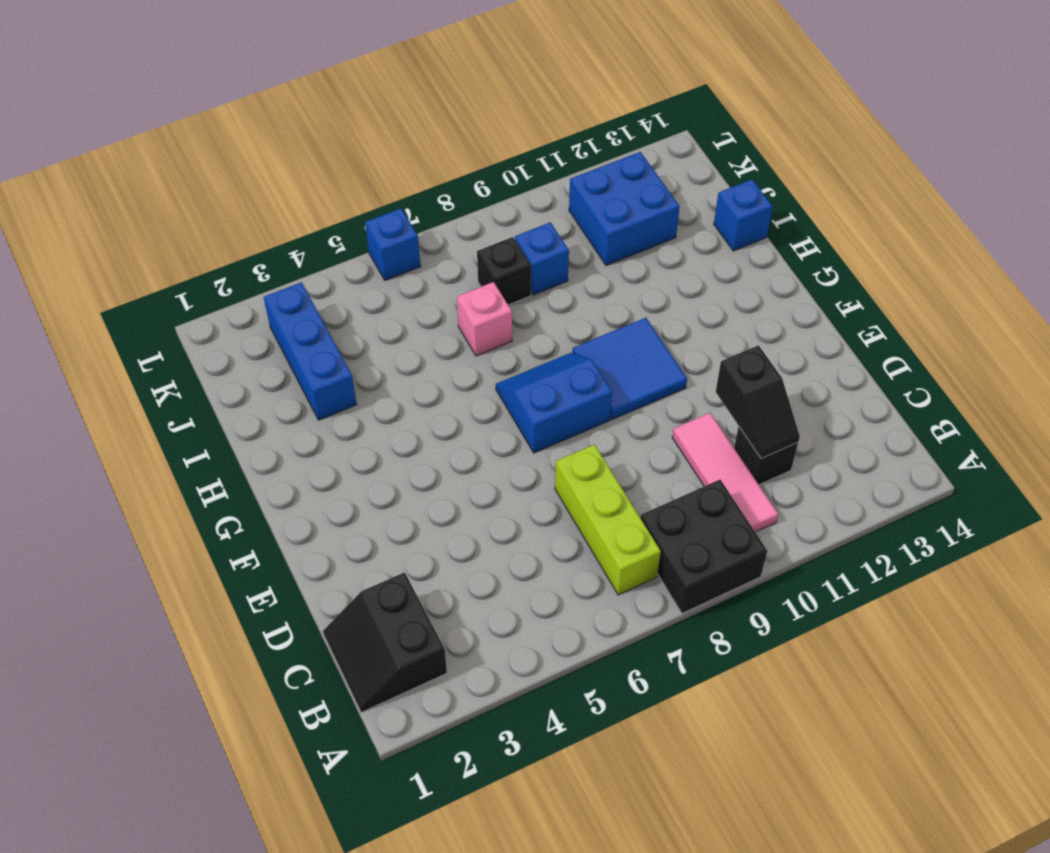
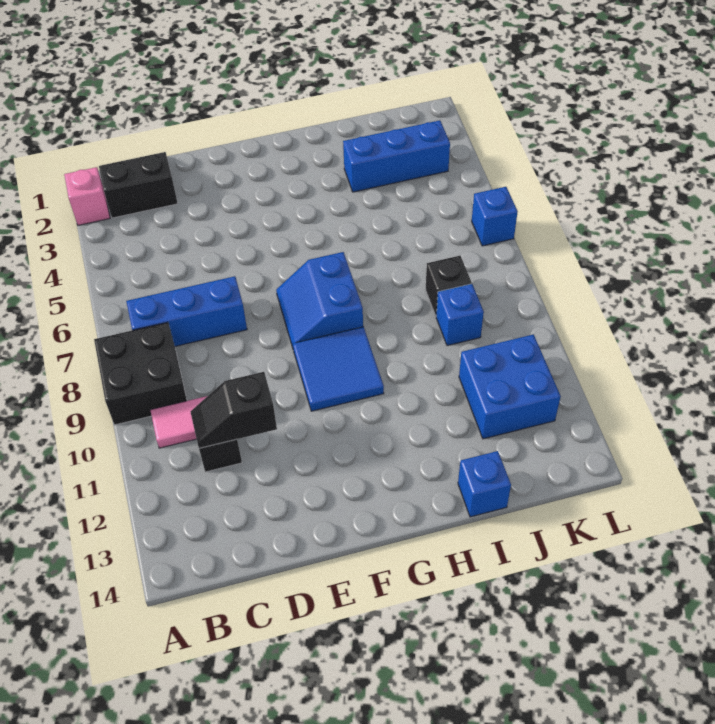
lime brick B7:D7 level 1 -> blue brick B7:D7 level 1
blue slope F7:G8 level 1 top F -> blue slope F7:G8 level 1 top G
pink brick I7 level 1 -> pink brick A2 level 1

